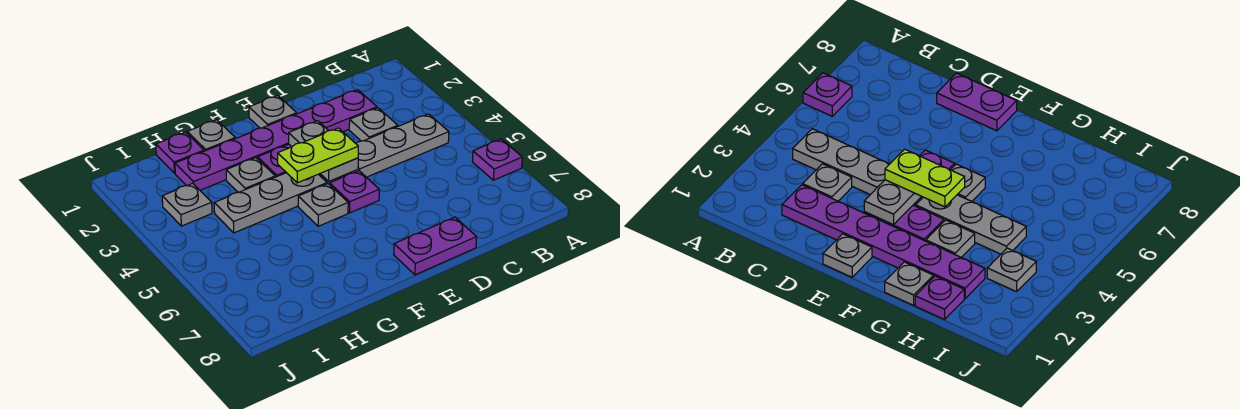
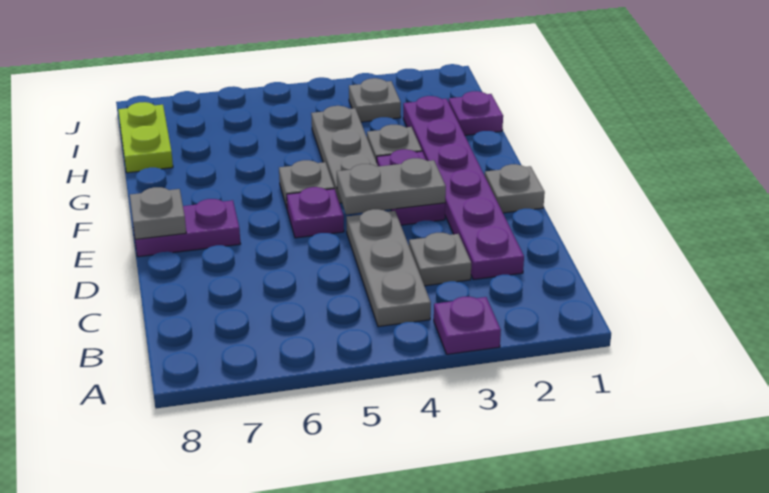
purple plate A6 level 1 -> purple plate A3 level 1
purple plate D8:E8 level 1 -> purple plate E7:E8 level 1
lime plate E4:F4 level 3 -> lime plate H8:I8 level 1
grey plate G1 level 1 -> grey plate E8 level 2

